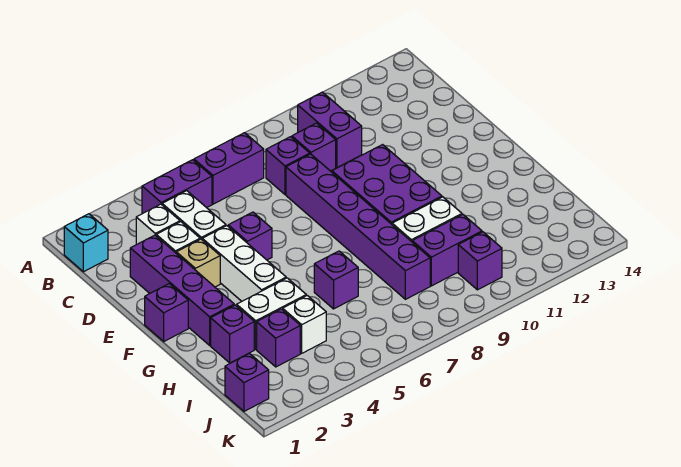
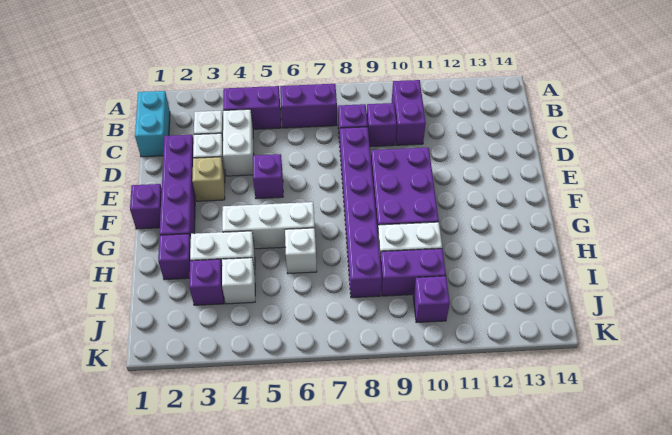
cyan brick B1 level 1 -> cyan brick B1:C1 level 1
white brick E4:G4 level 1 -> white brick G4:G6 level 1
purple brick H6 level 1 -> white brick H6 level 1
purple brick J1 level 1 -> none

